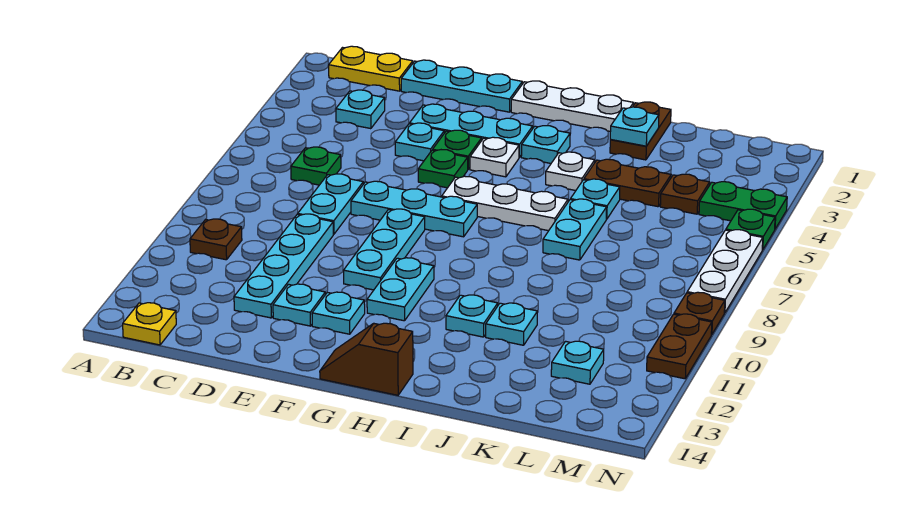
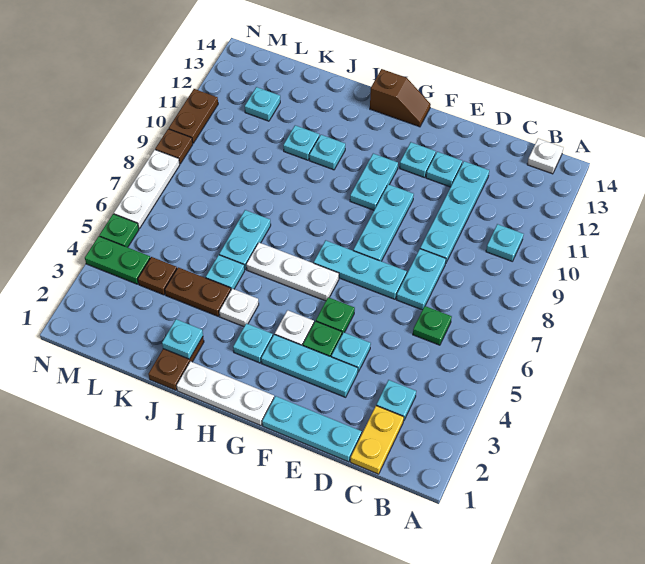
yellow plate B1:C1 level 1 -> yellow plate C1:C2 level 1
brown plate B10 level 1 -> cyan plate B10 level 1
yellow plate B14 level 1 -> white plate B14 level 1

